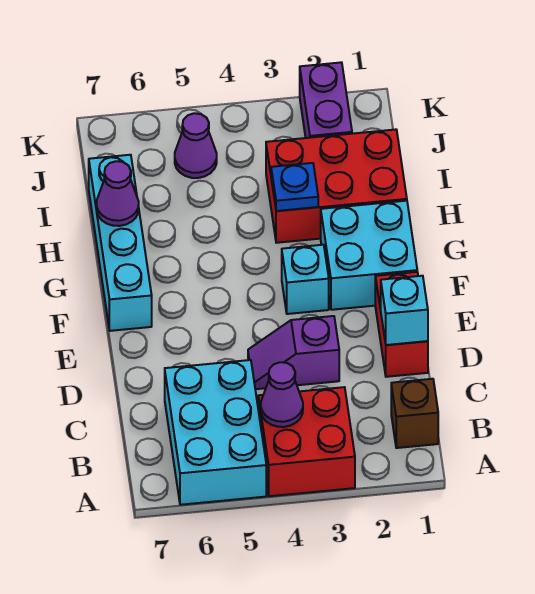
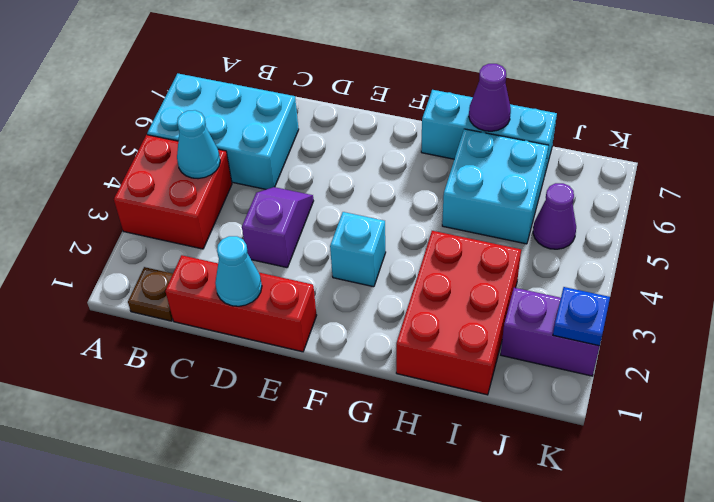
brown brick B1 level 1 -> brown plate B1 level 1
purple cone B4 level 2 -> cyan cone B4 level 2
red brick D1:E1 level 1 -> red brick C1:E1 level 1
cyan brick D1 level 2 -> cyan cone D1 level 2
cyan brick F1:G2 level 1 -> cyan brick H5:I6 level 1
cyan brick F7:I7 level 1 -> cyan brick G7:I7 level 1
blue plate H3 level 2 -> blue plate K2 level 2

